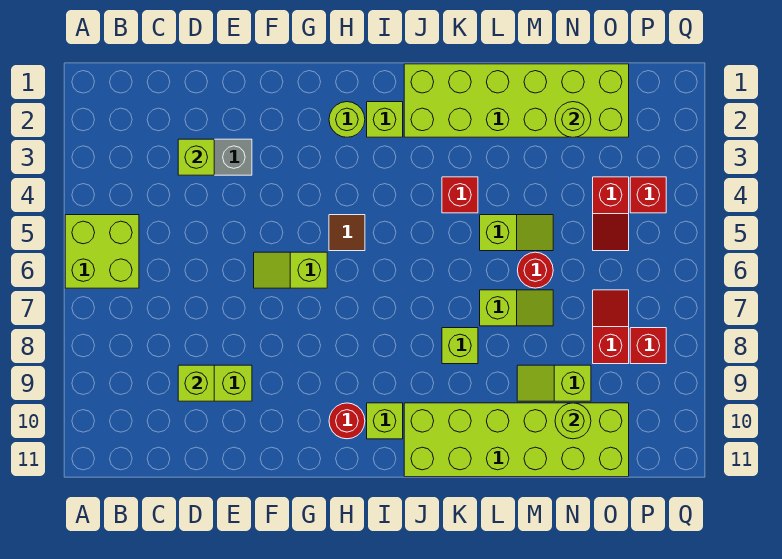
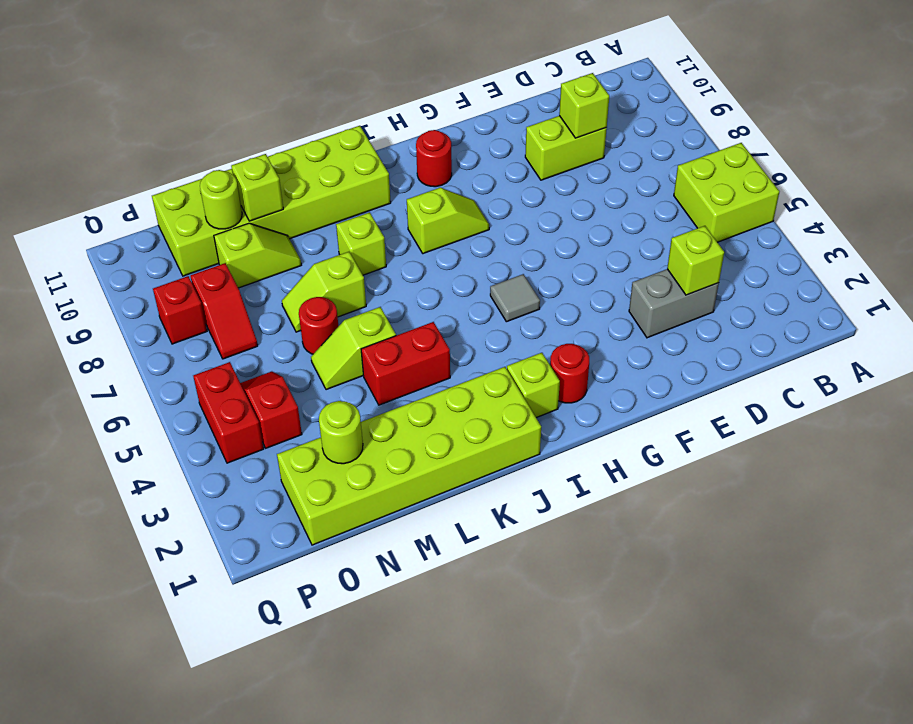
lime slope F6:G6 level 1 top G -> lime slope H8:I8 level 1 top I
lime round brick H2 level 1 -> red round brick H2 level 1
brown tile H5 level 1 -> grey tile H5 level 1
lime brick I10 level 1 -> lime brick M10 level 2
red brick K4 level 1 -> red brick K4:L4 level 1
red brick P4 level 1 -> red brick P4:P5 level 1

